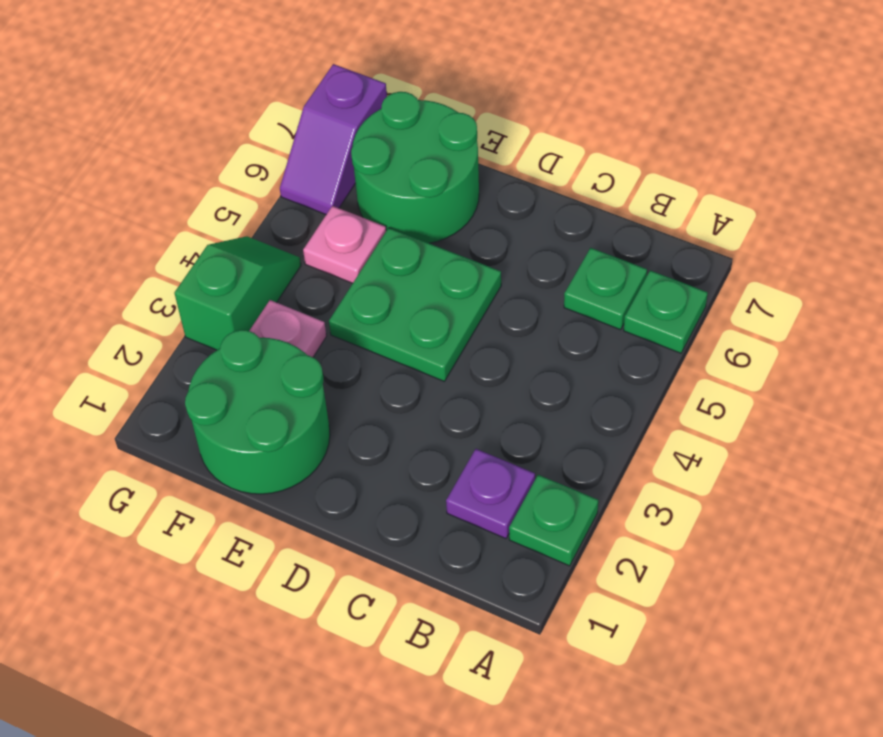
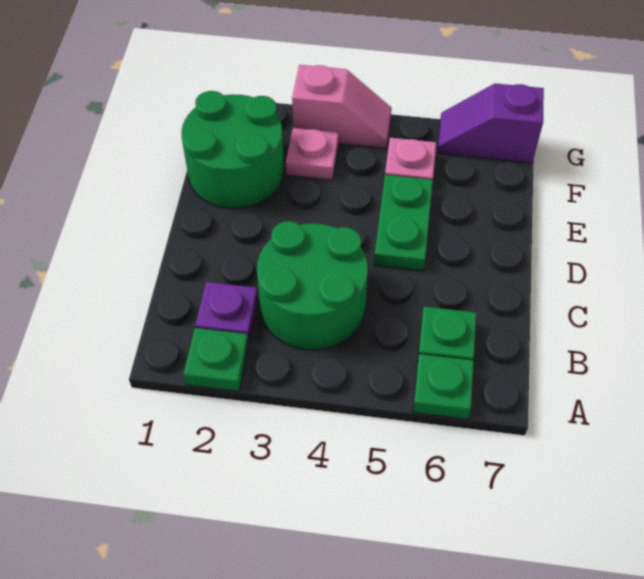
green plate D4:E5 level 1 -> green plate D5:E5 level 1
green round brick E6:F7 level 1 -> green round brick B3:C4 level 1
green slope G3:G4 level 1 top 3 -> pink slope G3:G4 level 1 top 3

